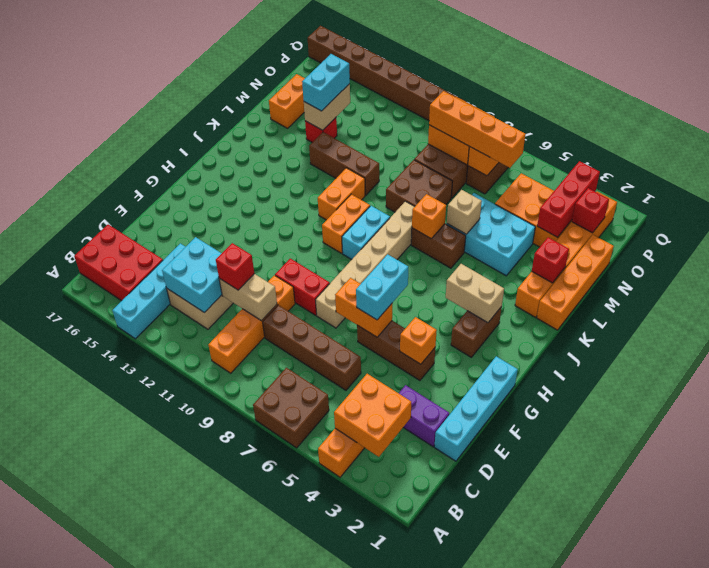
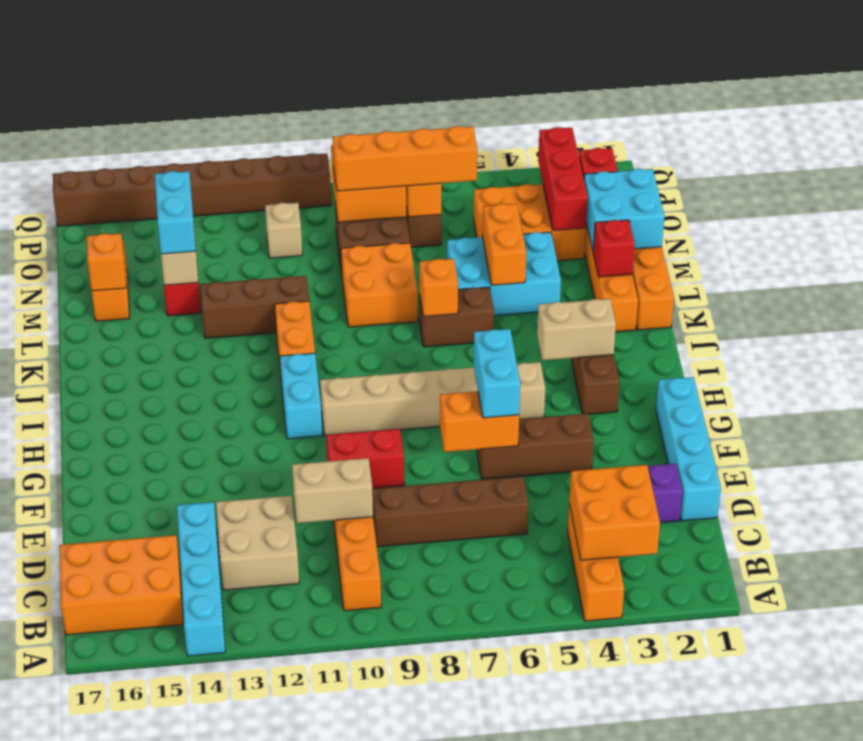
brown brick A6:B7 level 1 -> none
red brick B15:C17 level 1 -> orange brick B15:C17 level 1
cyan brick C12:D13 level 2 -> cyan brick M1:N2 level 2
red brick D11 level 3 -> none
orange brick F4 level 2 -> orange brick M16 level 2
tan brick F8:K8 level 1 -> tan brick H5:H10 level 1
cyan brick I9:J9 level 1 -> cyan brick H11:I11 level 1
orange brick I10:J10 level 1 -> orange brick L5:M5 level 2
tan brick L6 level 2 -> tan brick O11 level 1
brown brick L8:M9 level 1 -> orange brick L8:M9 level 1

